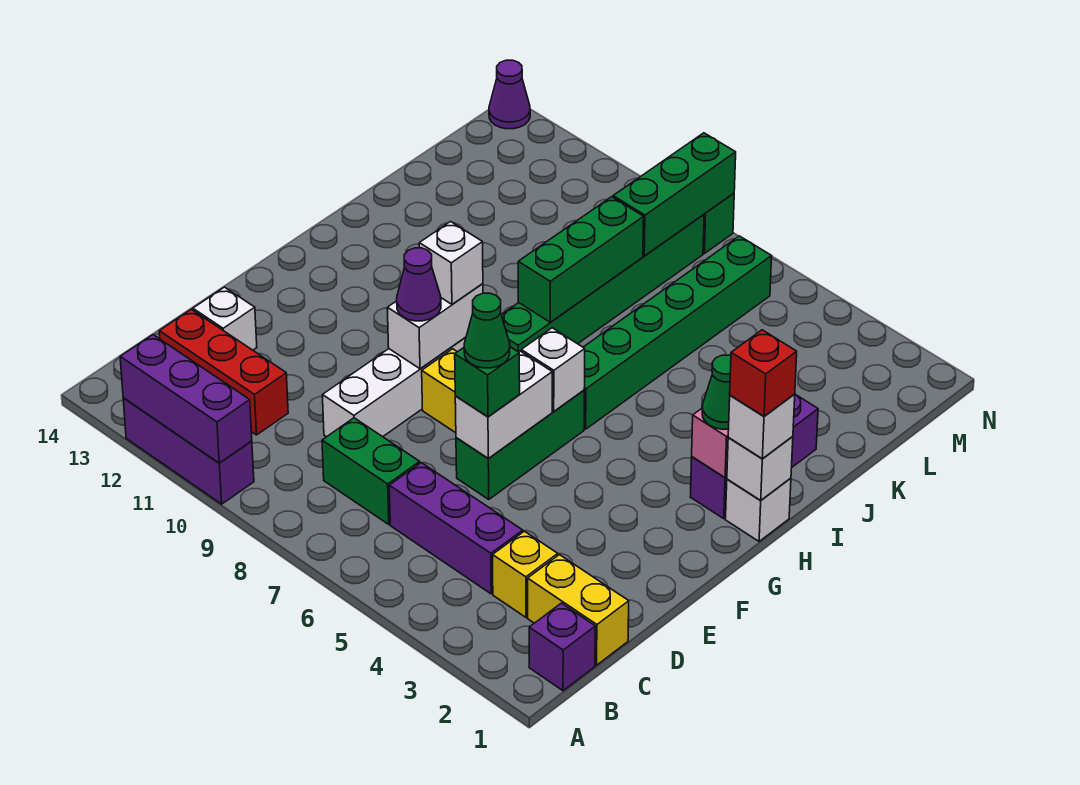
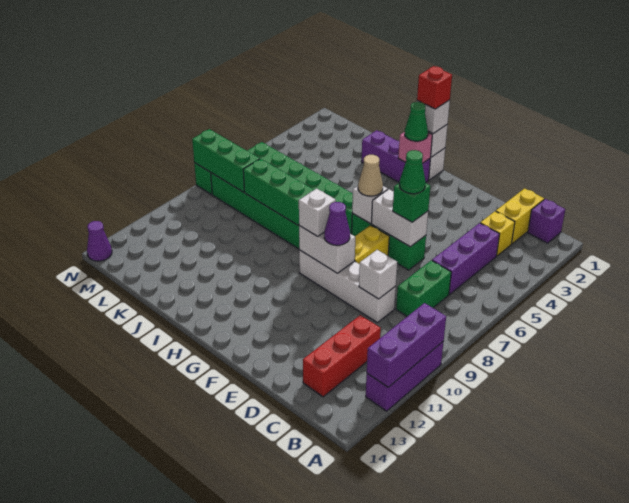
white brick D13 level 1 -> white brick D9 level 2
none -> tan cone G6 level 3

